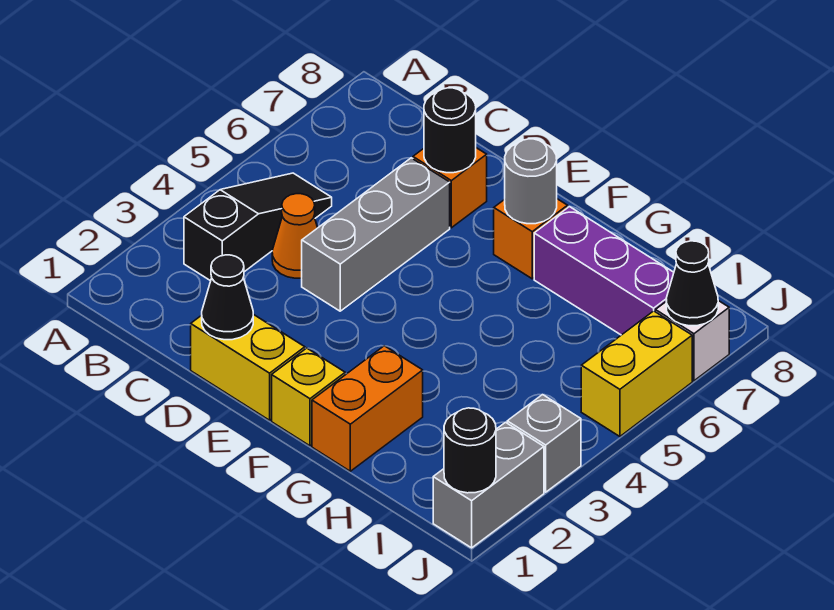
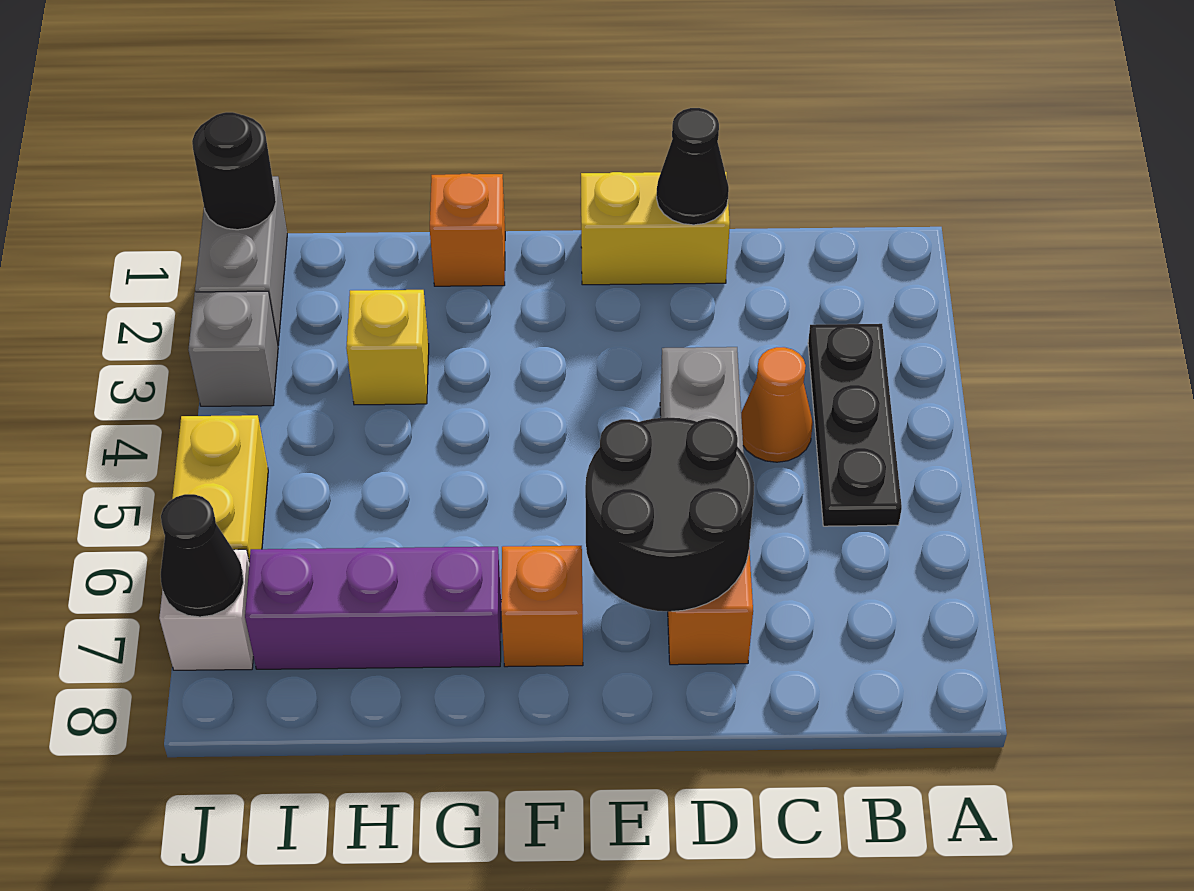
black slope B3:B5 level 1 top 3 -> black plate B3:B5 level 1
black round brick D7 level 2 -> black round brick D6:E7 level 2
yellow brick F1 level 1 -> yellow brick H3 level 1
grey round brick F7 level 2 -> none
orange brick G1:G2 level 1 -> orange brick G1 level 1

